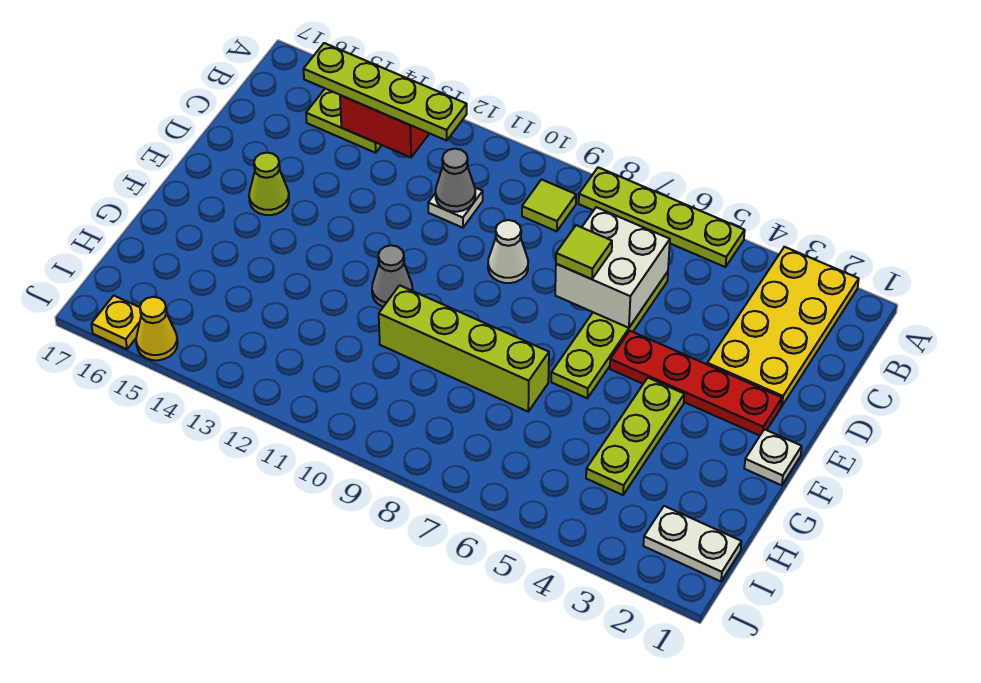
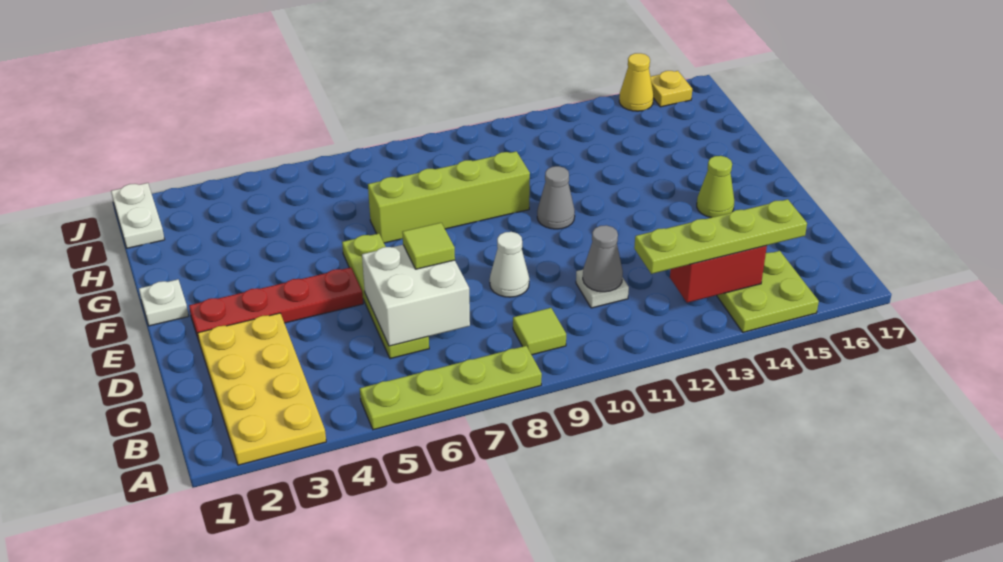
lime plate F4:H4 level 1 -> none
white plate I1:I2 level 1 -> white plate I1:J1 level 1

